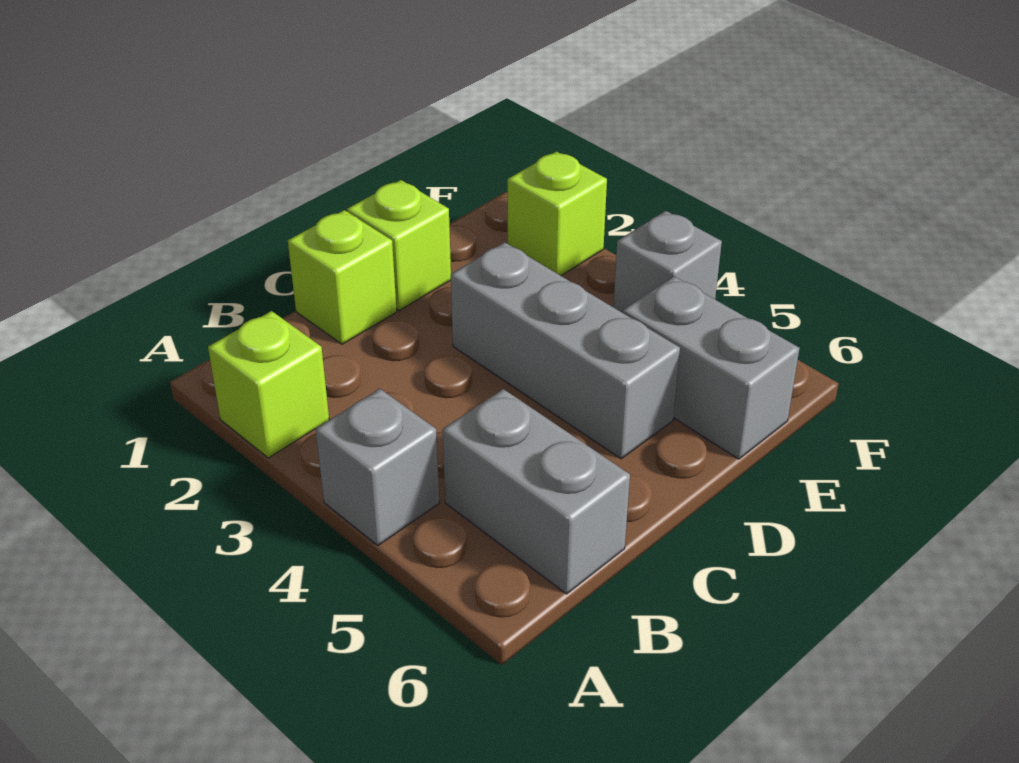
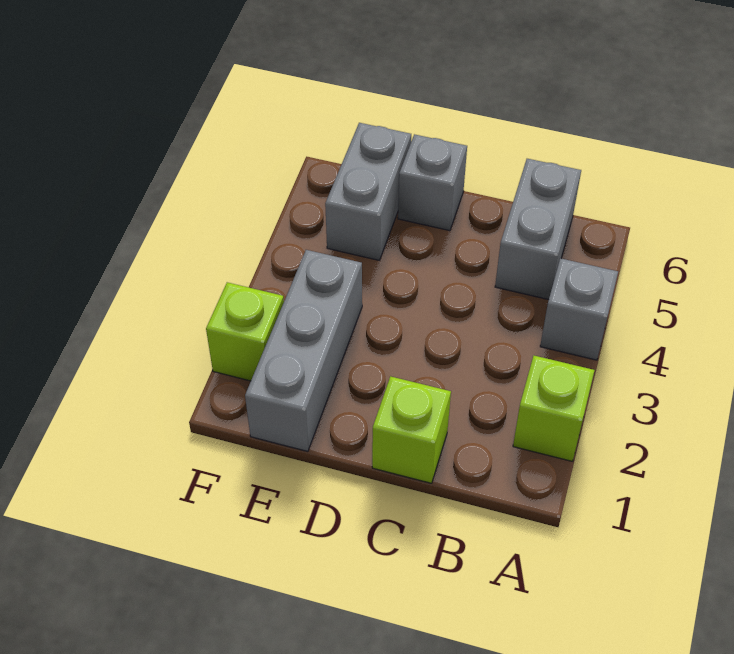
lime brick D1 level 1 -> none
grey brick D3:D5 level 1 -> grey brick E1:E3 level 1
grey brick F4 level 1 -> grey brick D6 level 1

